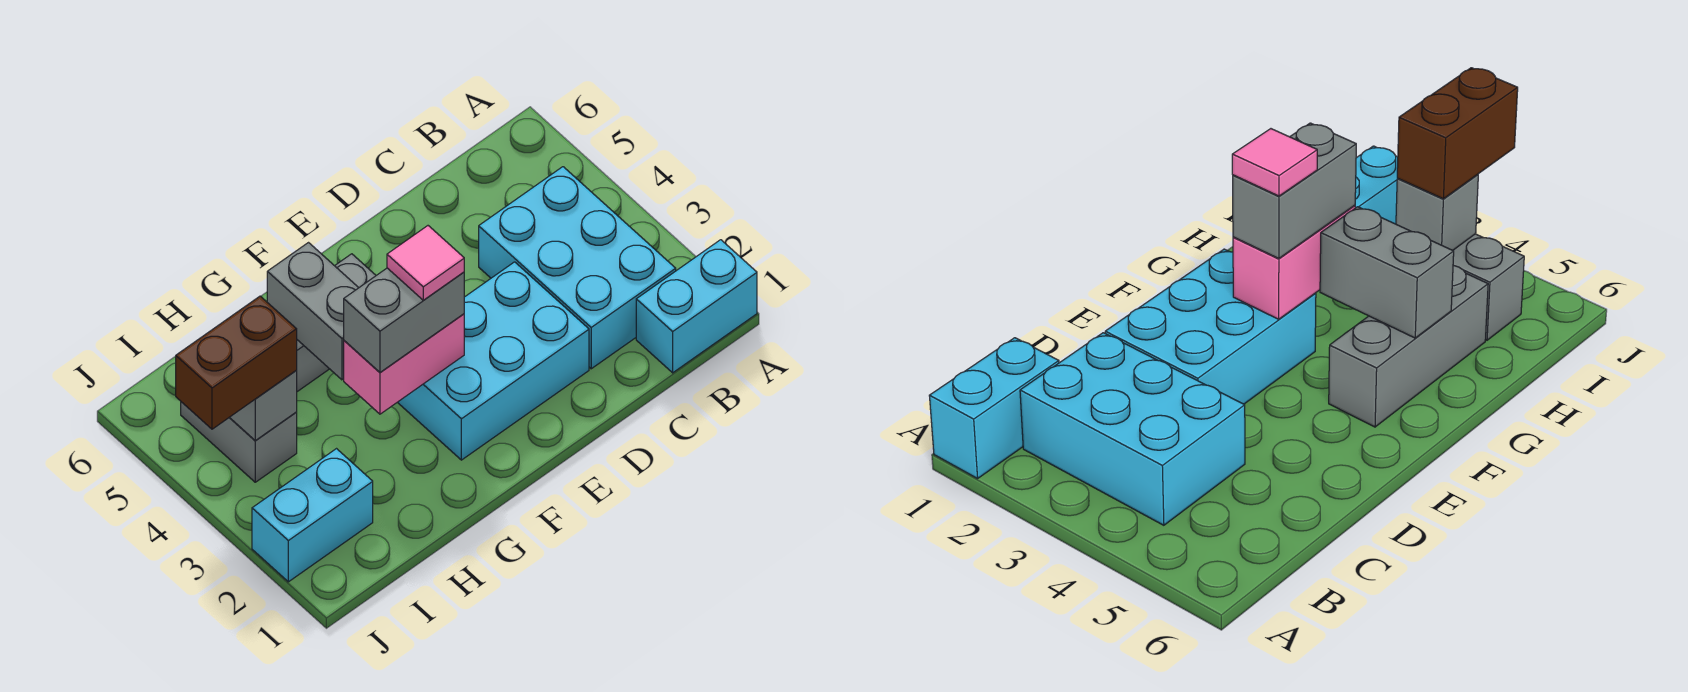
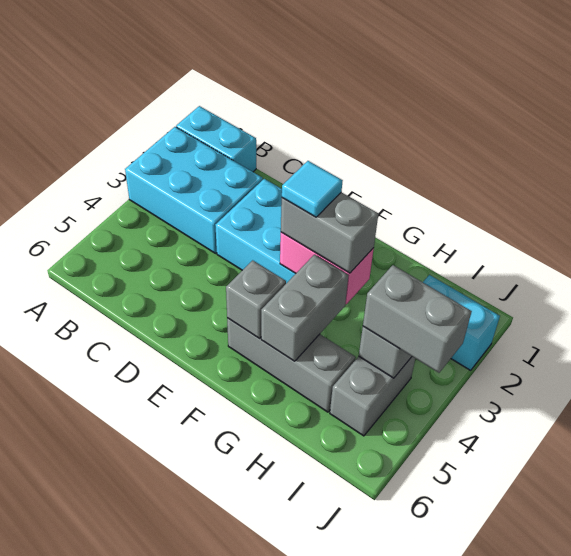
cyan brick B2:C4 level 1 -> cyan brick A2:C3 level 1
pink tile F3 level 4 -> cyan tile F3 level 4
none -> grey brick F5 level 2
brown brick I4:J4 level 3 -> grey brick I4:J4 level 3

